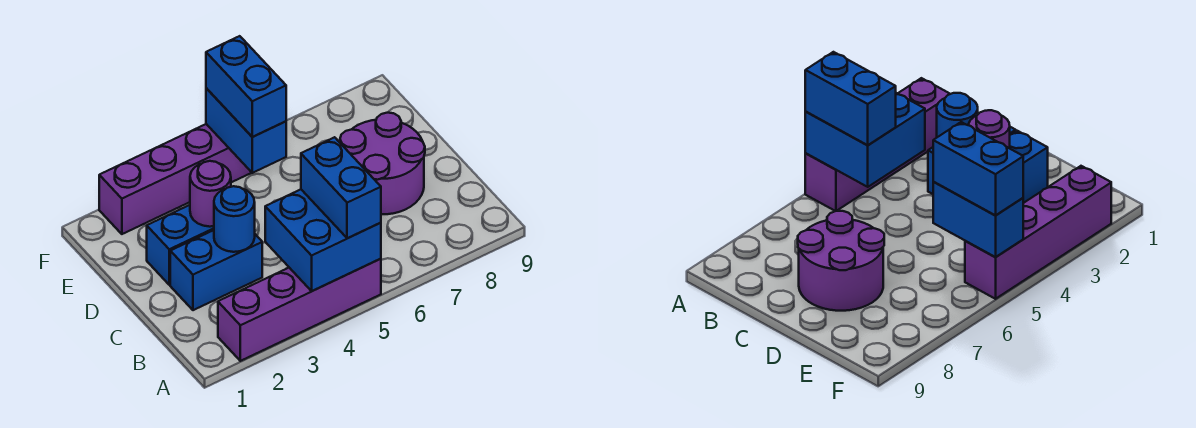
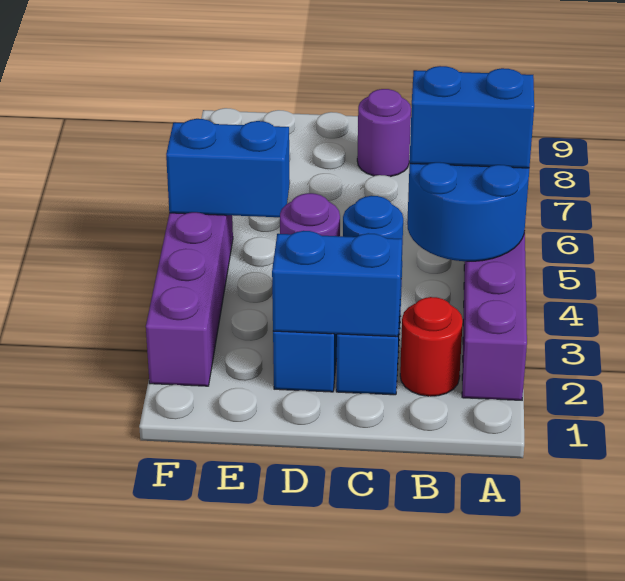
blue brick A4:B5 level 2 -> blue round brick A4:B5 level 2
none -> red round brick B2 level 1
purple round brick C7:D8 level 1 -> purple round brick C8 level 1
blue brick E5:F5 level 3 -> blue brick C2:D2 level 2

